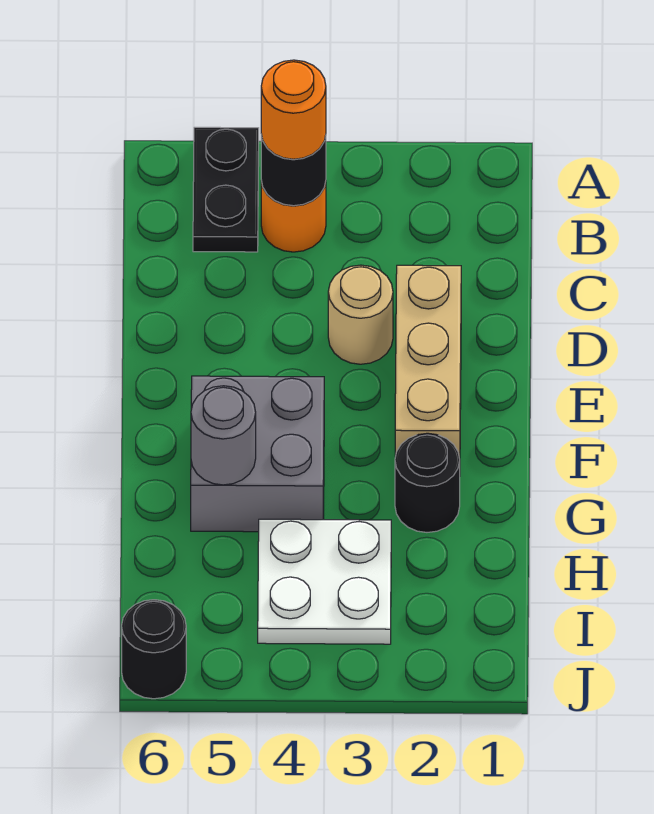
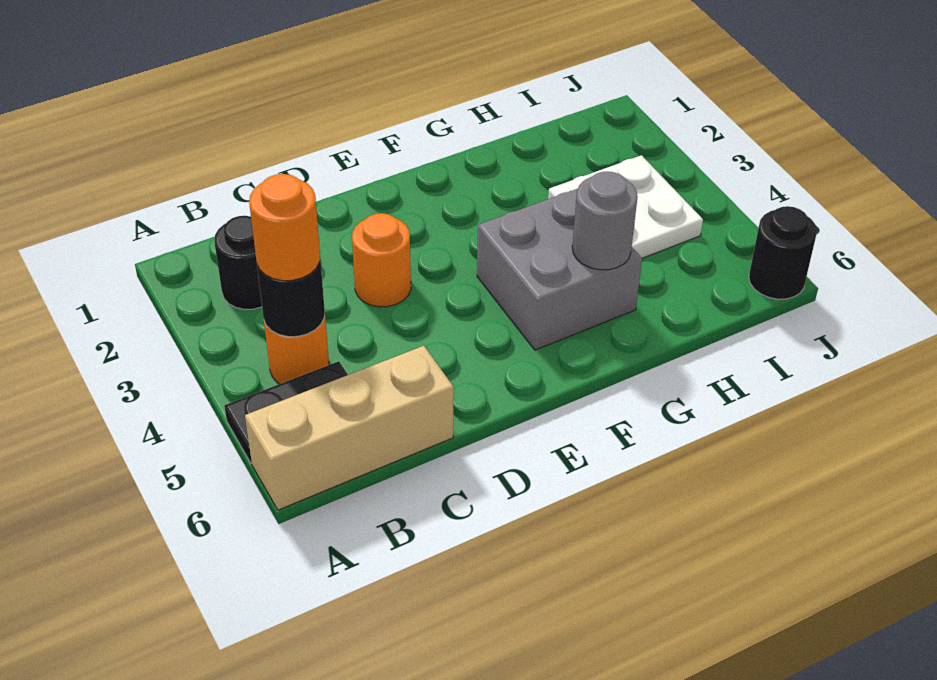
tan brick D2:F2 level 1 -> tan brick A6:C6 level 1
tan round brick D3 level 1 -> orange round brick D3 level 1
black round brick G2 level 1 -> black round brick B2 level 1

